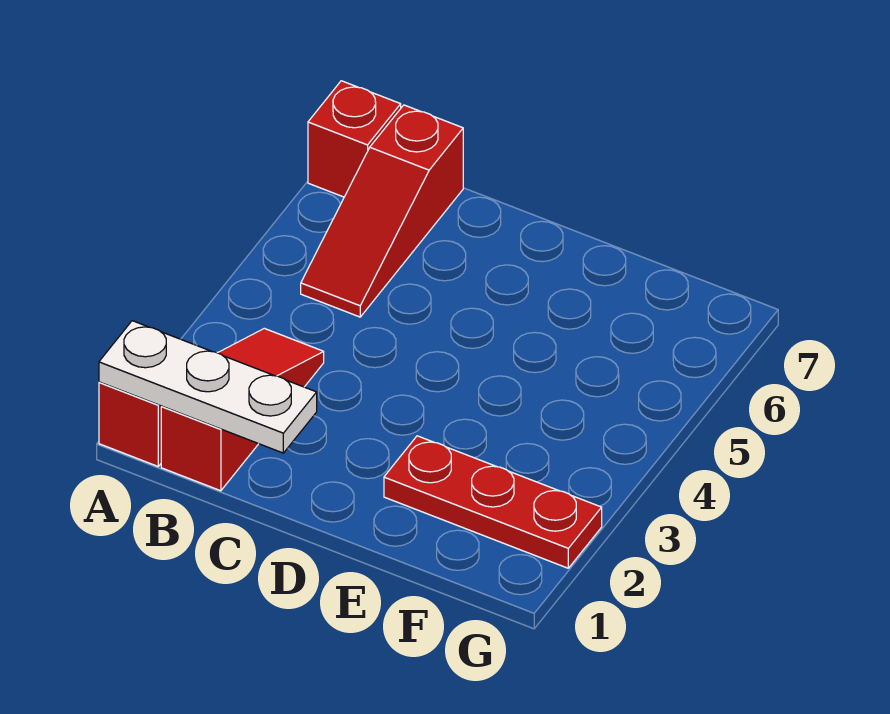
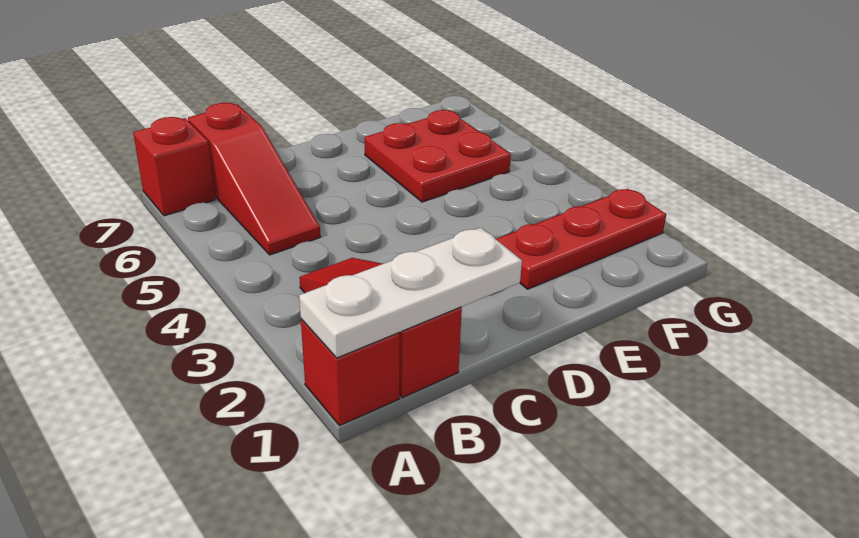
none -> red plate E5:F6 level 1

